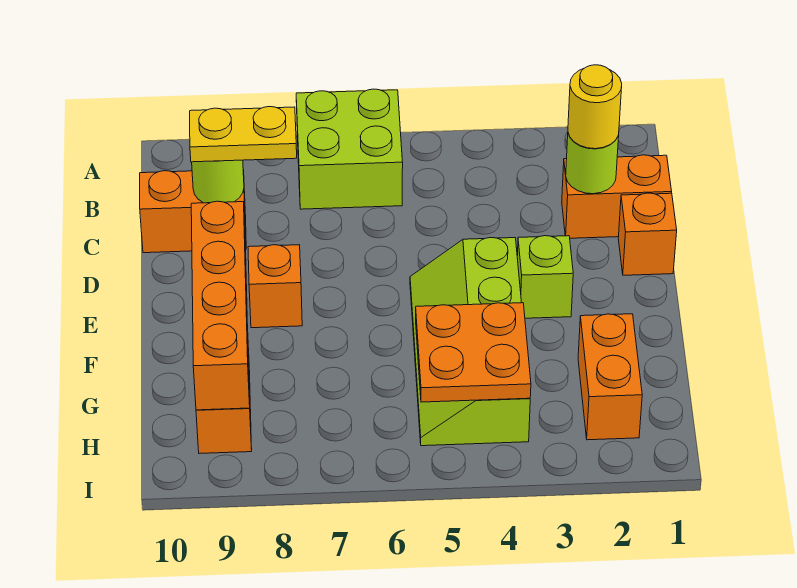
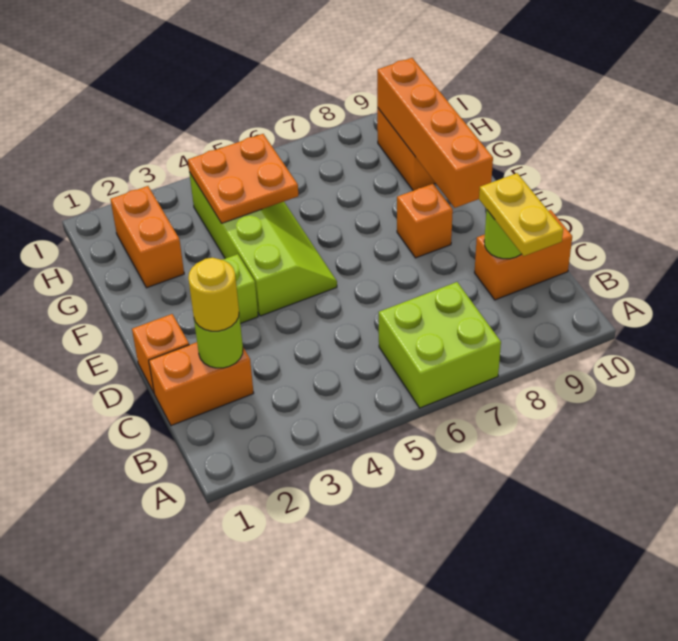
yellow plate C8:C9 level 3 -> yellow plate B9:C9 level 3

